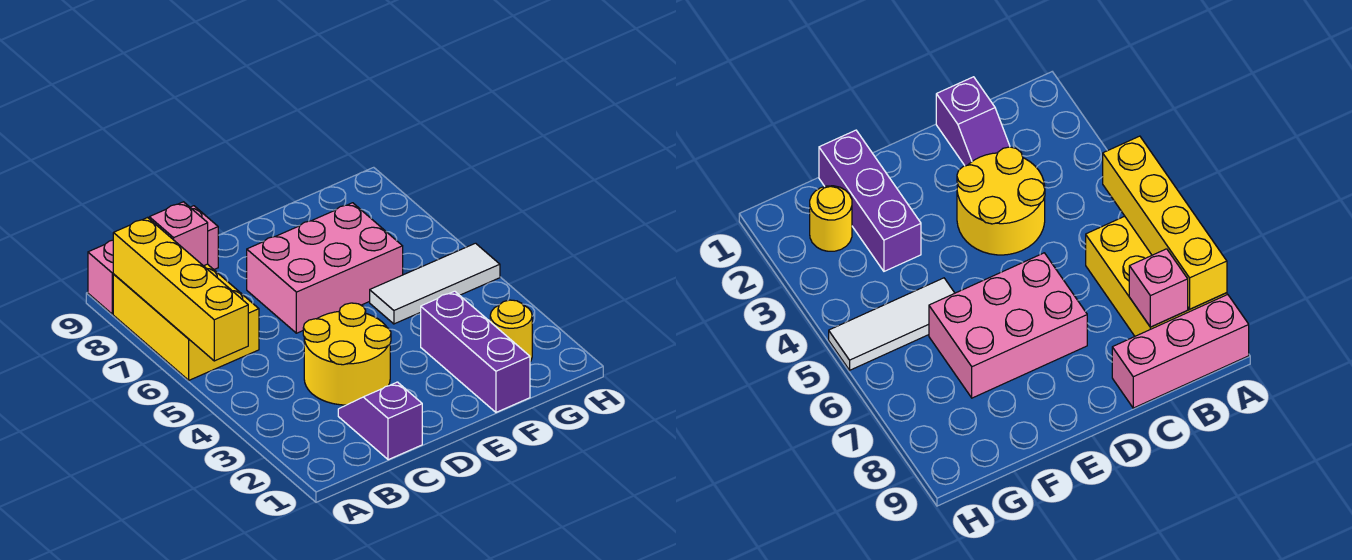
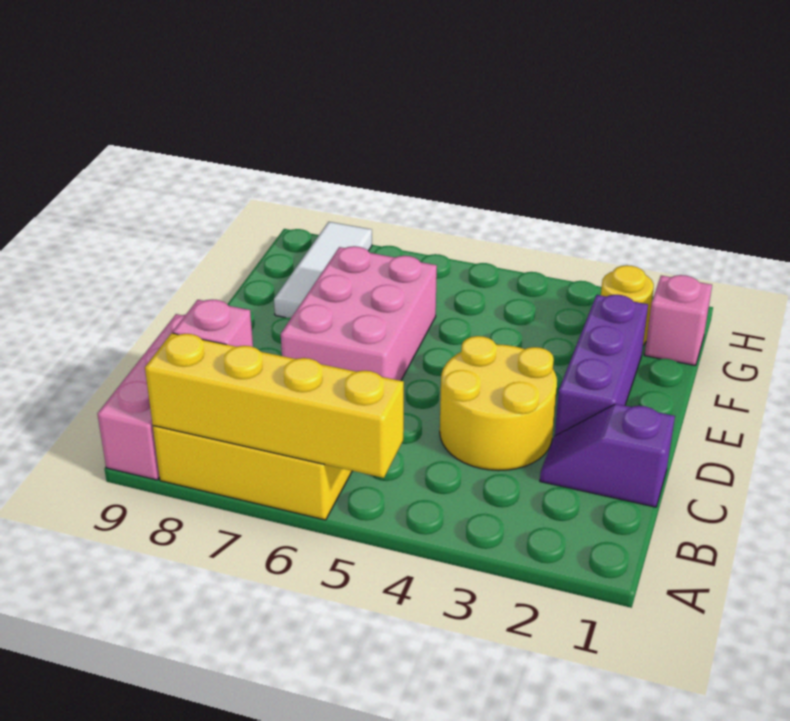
purple brick F1:F3 level 1 -> purple brick D2:F2 level 1
white tile F5:H5 level 1 -> white tile F8:H8 level 1
none -> pink brick G1 level 1

